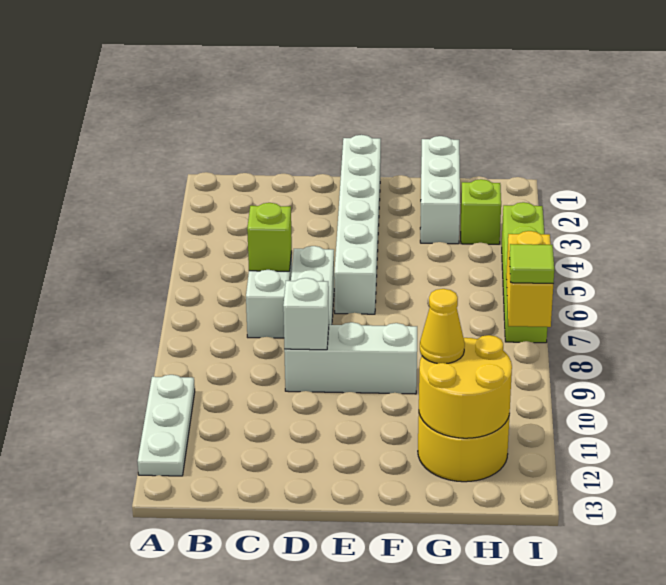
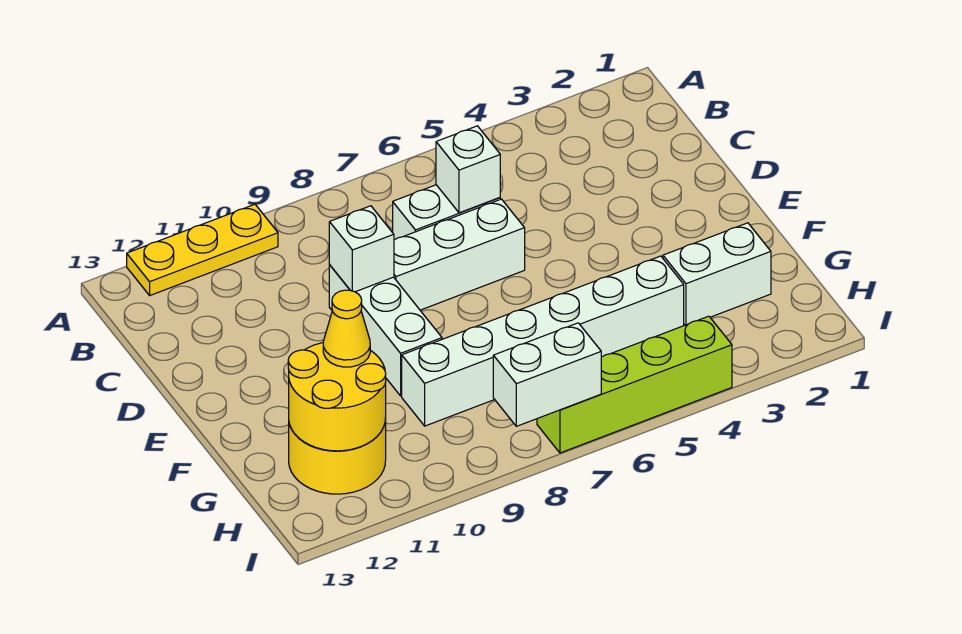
white plate A10:A12 level 1 -> yellow plate A10:A12 level 1
lime brick C6 level 2 -> white brick C6 level 2
white brick E1:E6 level 1 -> white brick G4:G9 level 1
white brick G1:G3 level 1 -> white brick G2:G3 level 1
lime brick H3 level 1 -> none
yellow brick I7:I8 level 2 -> white brick I7:I8 level 2
lime tile I8 level 3 -> none

